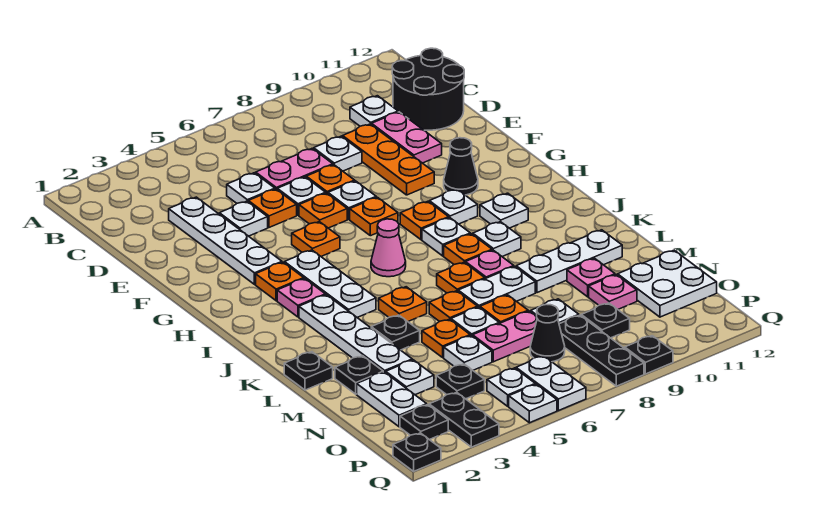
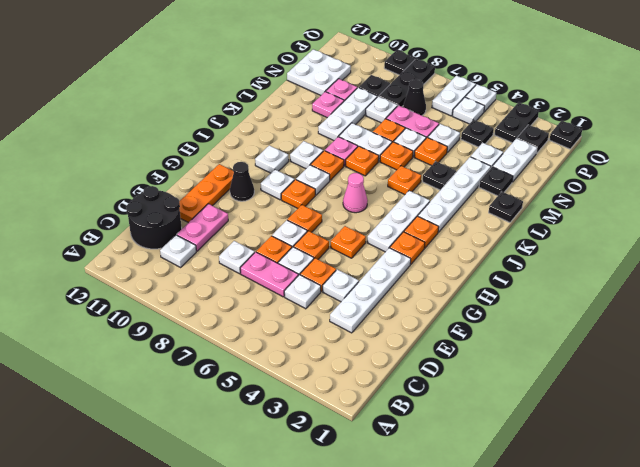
orange plate D9:F9 level 1 -> orange plate E11:G11 level 1
pink plate I3 level 1 -> orange plate I3 level 1
white plate L9:L11 level 1 -> white plate L9:N9 level 1

